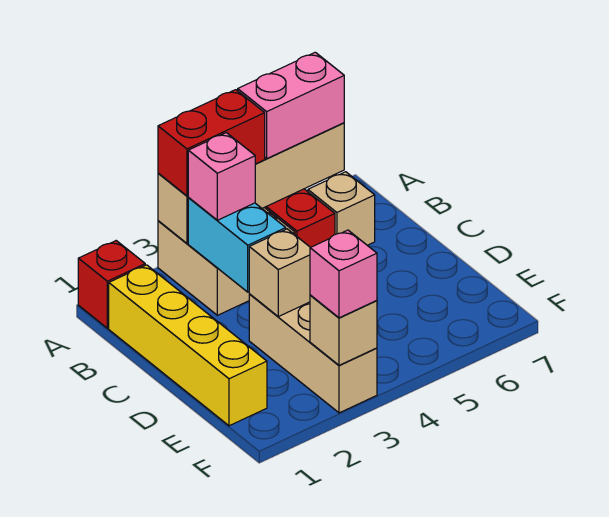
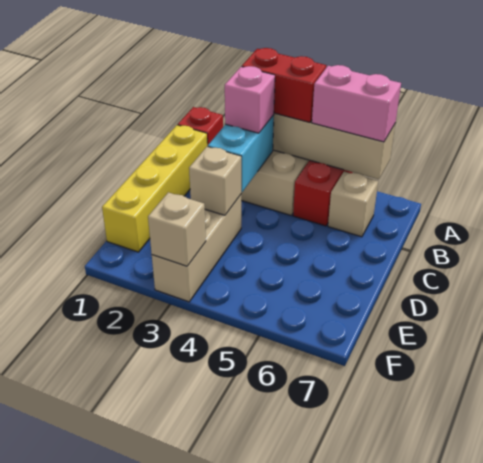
pink brick F3 level 3 -> none

